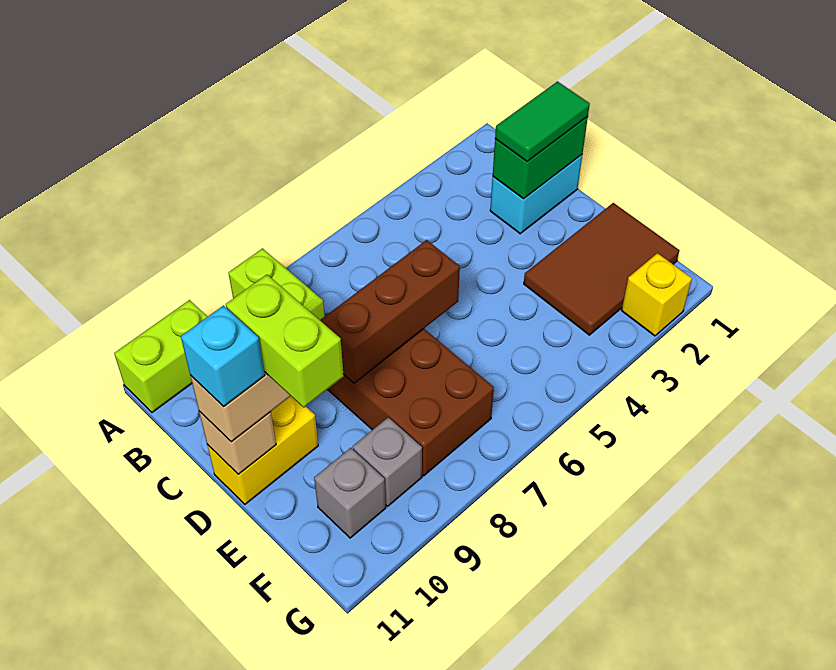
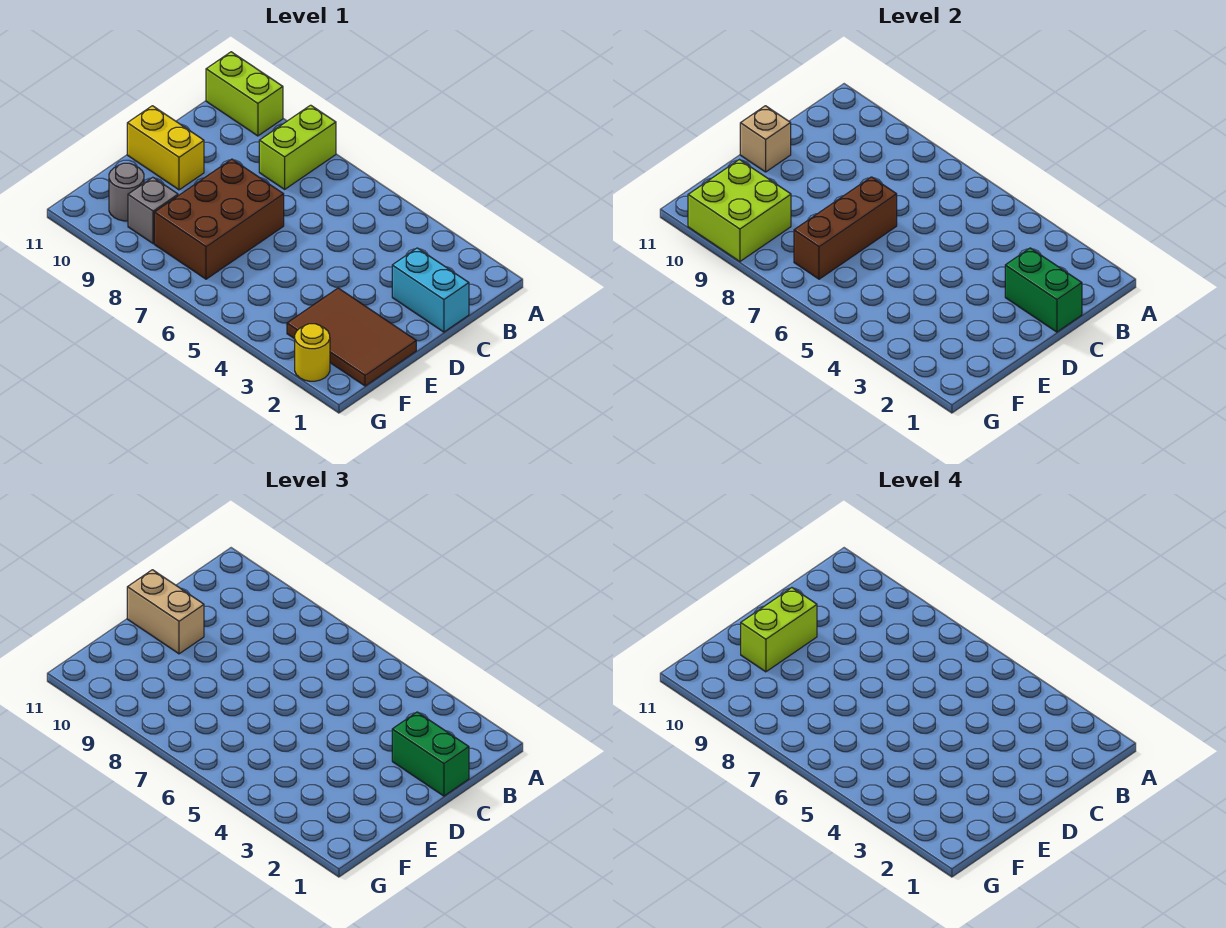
green tile C1:C2 level 3 -> green brick C1:C2 level 3
brown brick D6:D8 level 2 -> brown brick D7:F7 level 2
cyan brick D11 level 4 -> none
none -> lime brick F9:G10 level 2
grey brick F10 level 1 -> grey round brick F10 level 1
yellow brick G2 level 1 -> yellow round brick G2 level 1

